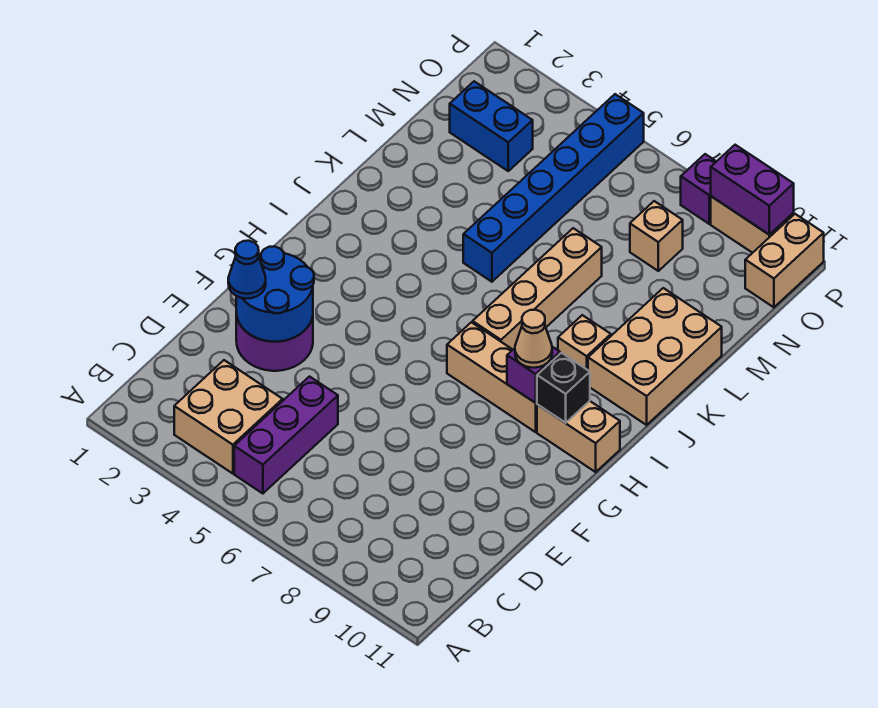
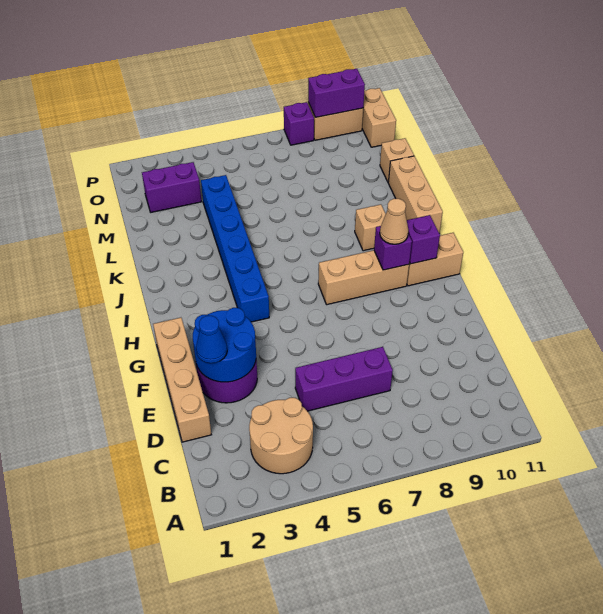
tan brick B3:C4 level 1 -> tan round brick B3:C4 level 1
purple brick B5:D5 level 1 -> purple brick D5:D7 level 1
black brick H10 level 2 -> purple brick H10 level 2
tan brick I7:L7 level 1 -> tan brick D1:G1 level 1
tan brick J10:L11 level 1 -> tan brick J11:L11 level 1
blue brick K5:P5 level 1 -> blue brick H4:M4 level 1
blue brick N2:N3 level 1 -> purple brick N2:N3 level 1
tan brick N8 level 1 -> tan brick M11 level 1

